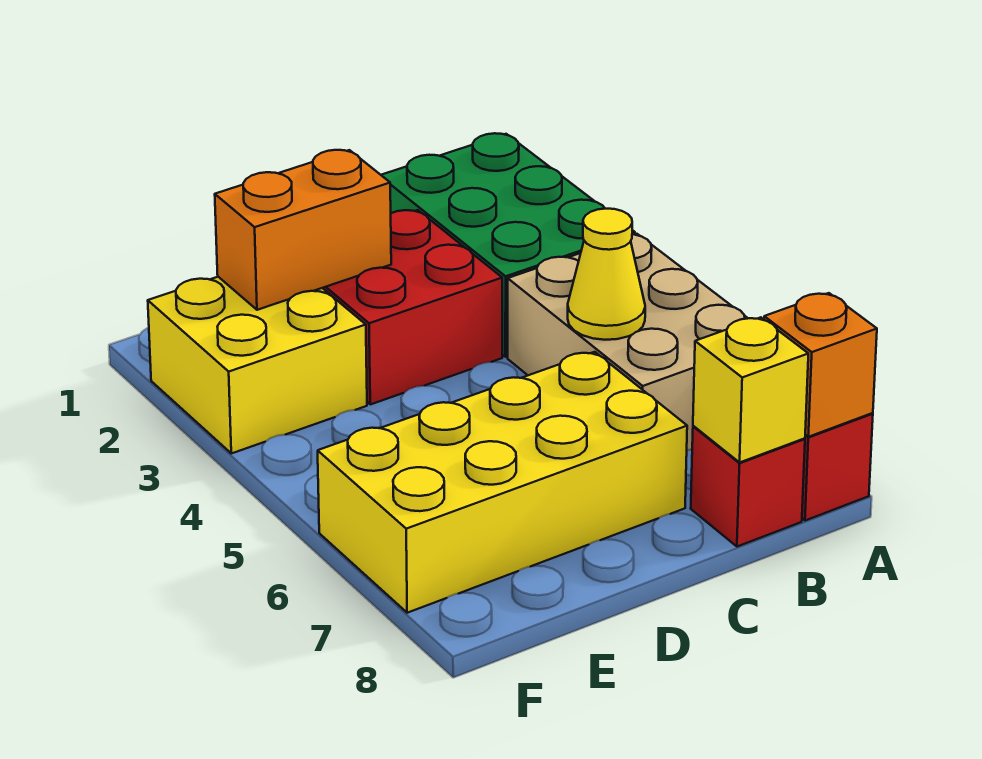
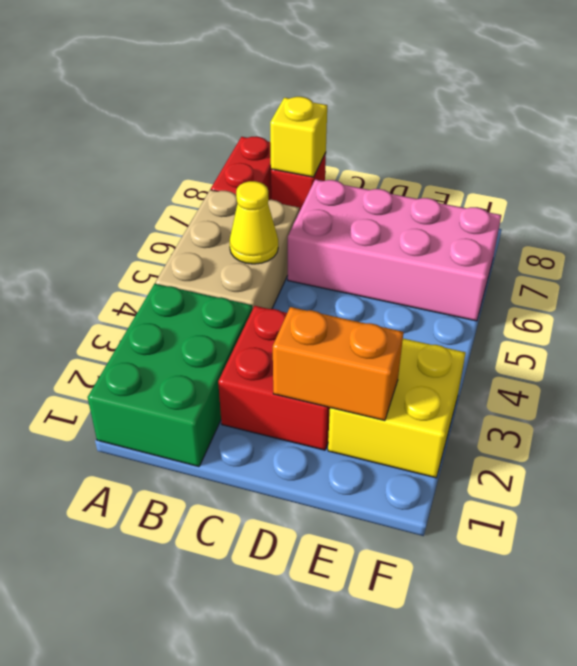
orange brick A8 level 2 -> none
yellow brick C6:F7 level 1 -> pink brick C6:F7 level 1

